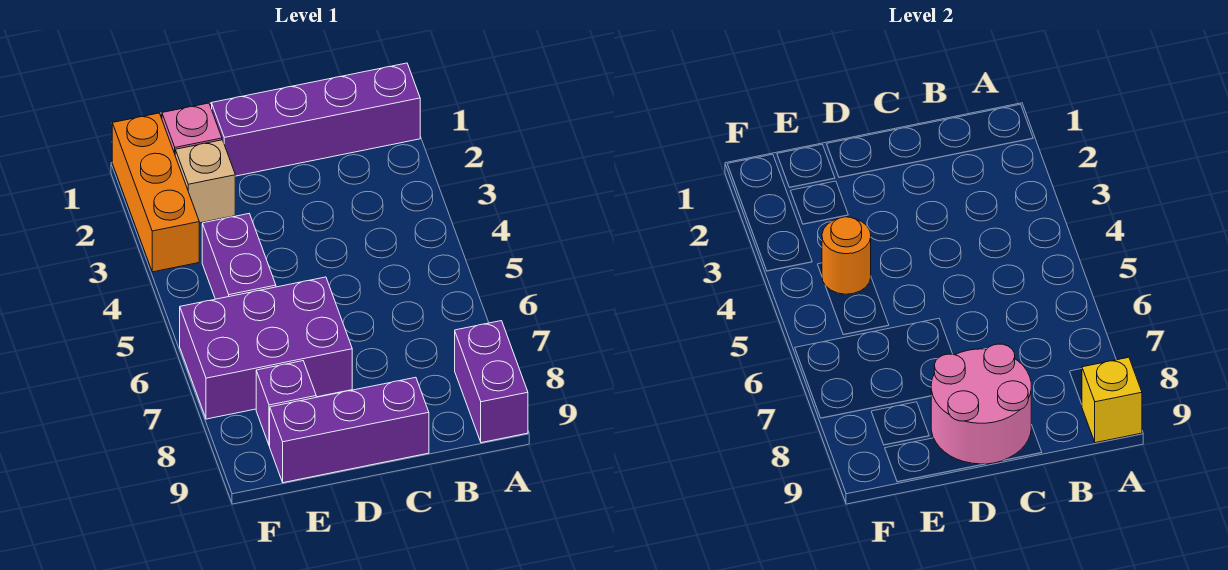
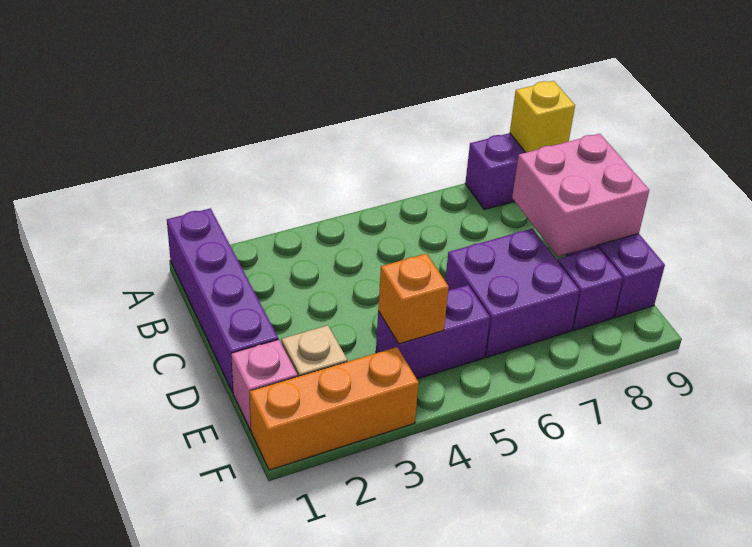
pink round brick C8:D9 level 2 -> pink brick C8:D9 level 2
purple brick D6:F7 level 1 -> purple brick D6:E7 level 1
orange round brick E4 level 2 -> orange brick E4 level 2

